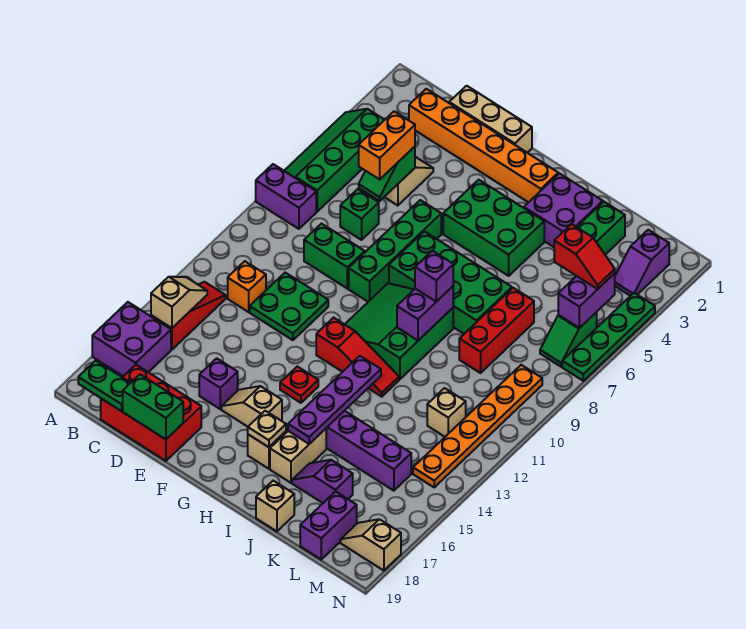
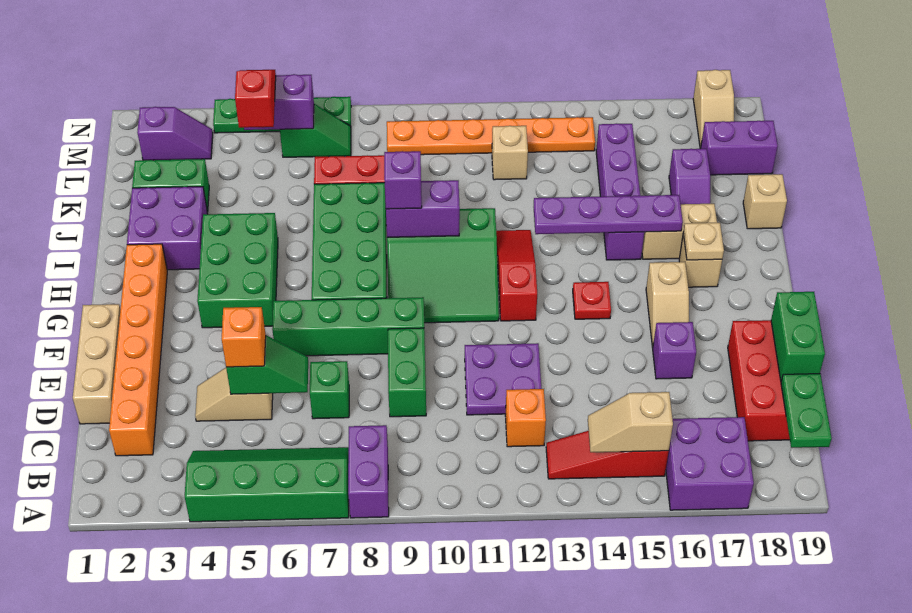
green slope A4:B7 level 1 top B -> green slope A4:B7 level 1 top A
orange brick D5:D6 level 3 -> orange brick D5 level 3
green plate D11:E12 level 1 -> purple plate D11:E12 level 1

